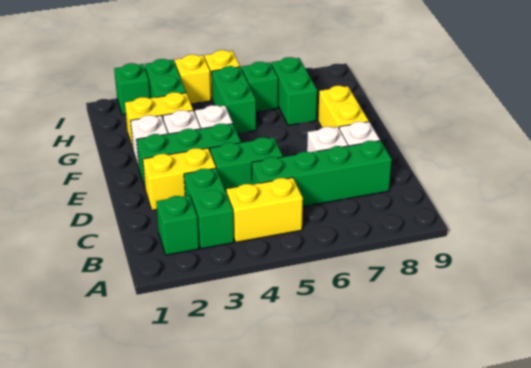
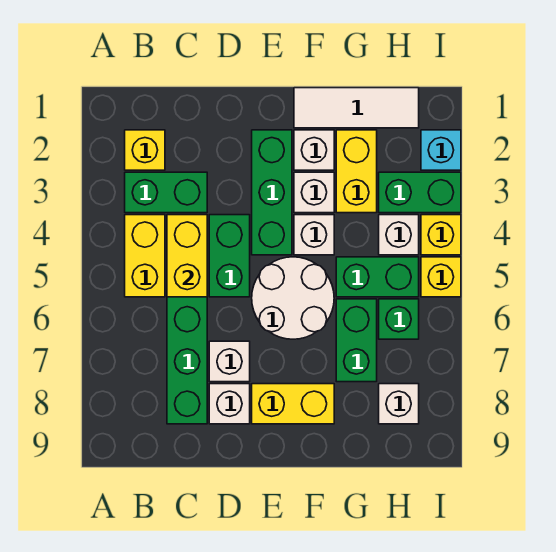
green brick B2 level 1 -> yellow brick B2 level 1
yellow brick D2:D3 level 1 -> yellow brick C4:C5 level 2
none -> white round brick E5:F6 level 1
none -> white tile F1:H1 level 1
green brick G7:H7 level 1 -> green brick G6:G7 level 1
none -> white brick H4 level 1
none -> white brick H8 level 1
green brick I2 level 1 -> cyan brick I2 level 1

